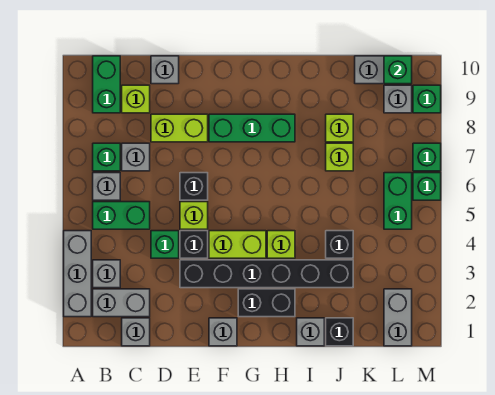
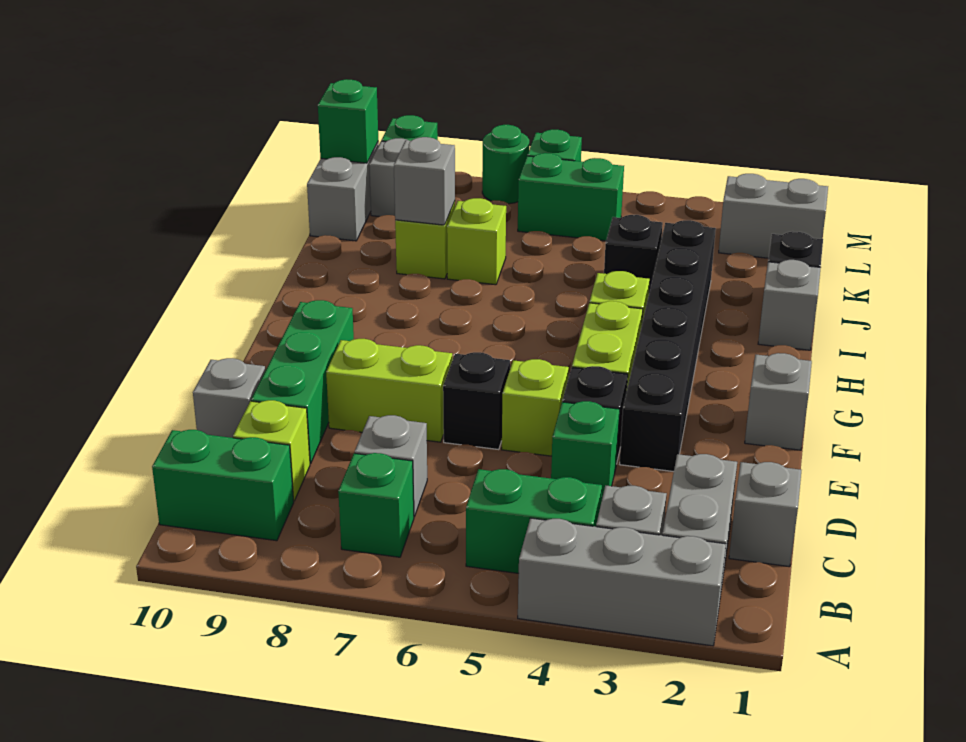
green brick B5:C5 level 1 -> green brick B4:B5 level 1
grey brick B6 level 1 -> grey brick J8 level 2
lime brick D8:E8 level 1 -> lime brick E7:E8 level 1
green brick F8:H8 level 1 -> green brick D9:F9 level 1
black brick G2:H2 level 1 -> none
green brick M7 level 1 -> green round brick M7 level 1

